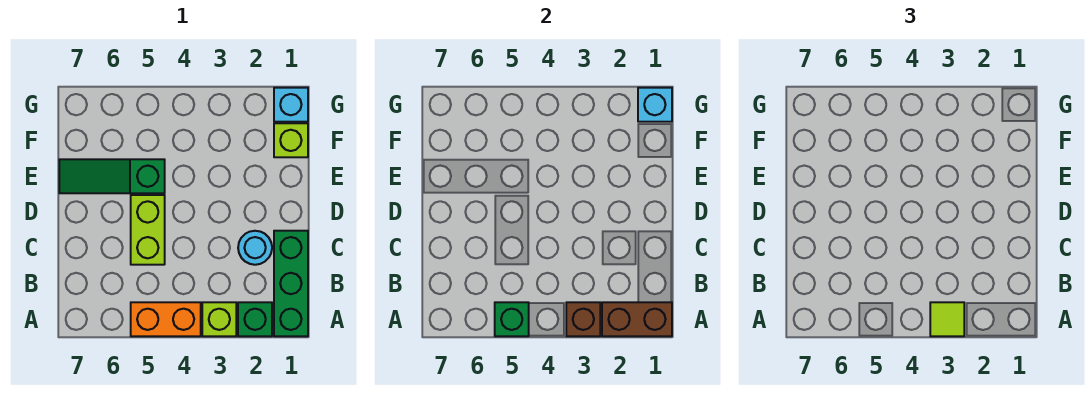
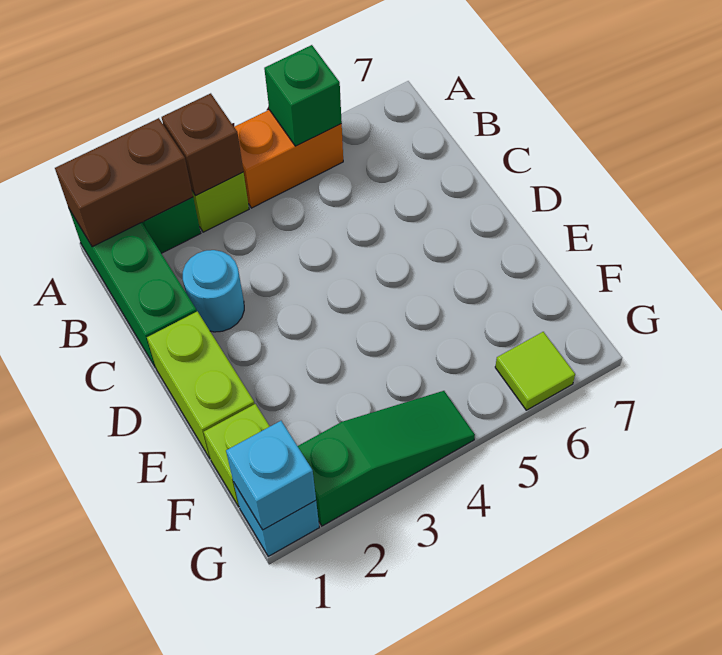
lime tile A3 level 3 -> lime tile G6 level 1
lime brick C5:D5 level 1 -> lime brick D1:E1 level 1
green slope E5:E7 level 1 top 5 -> green slope G2:G4 level 1 top 2

